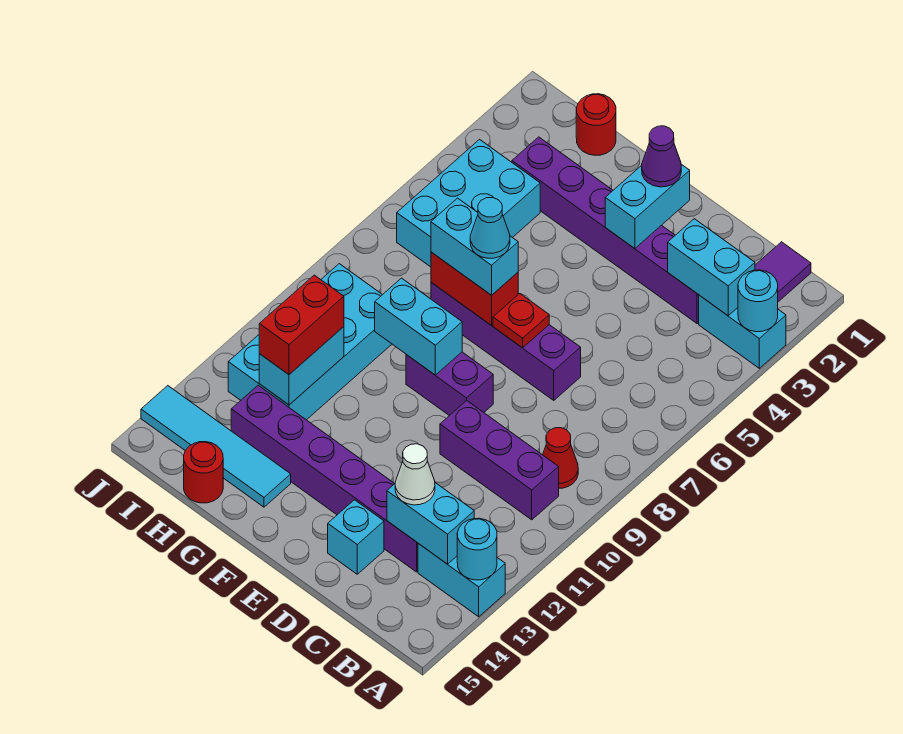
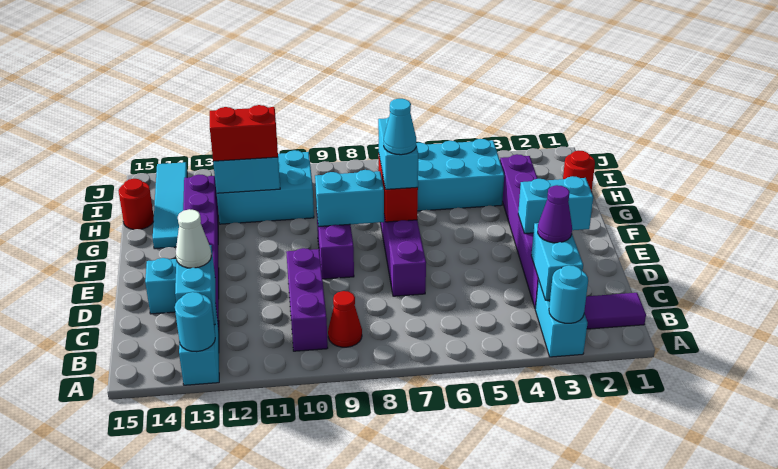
purple cone E2 level 3 -> purple cone C3 level 3
red plate E7 level 2 -> none
cyan brick F9:G9 level 2 -> cyan brick F8:F9 level 2
cyan brick H9:I12 level 1 -> cyan brick H10:I12 level 1

